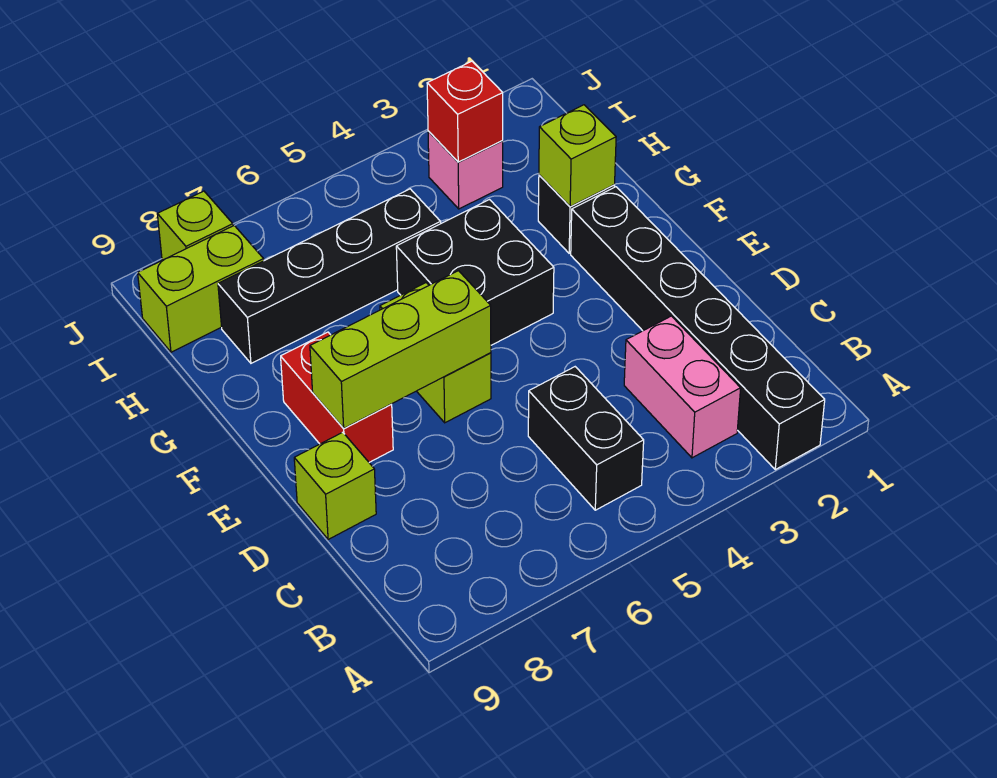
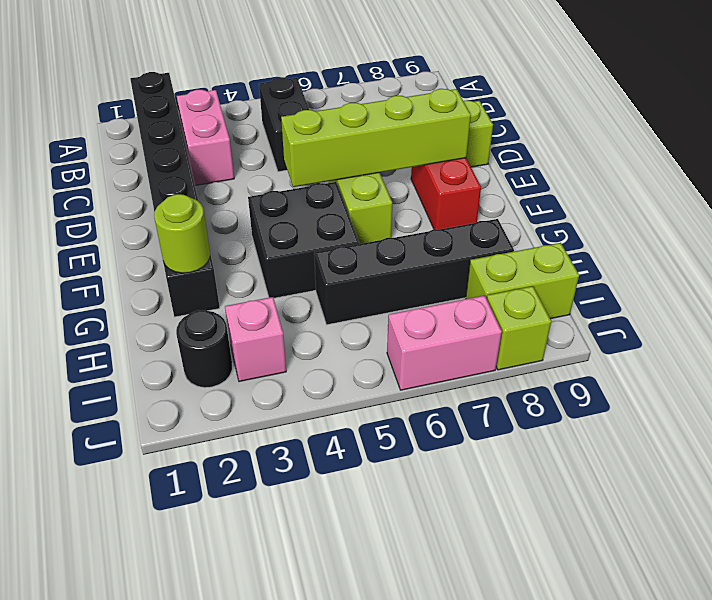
lime brick E6:E8 level 2 -> lime brick E5:E8 level 2
lime brick G2 level 2 -> lime round brick G2 level 2
none -> black round brick I2 level 1
red brick I3 level 2 -> none
none -> pink brick J6:J7 level 1

